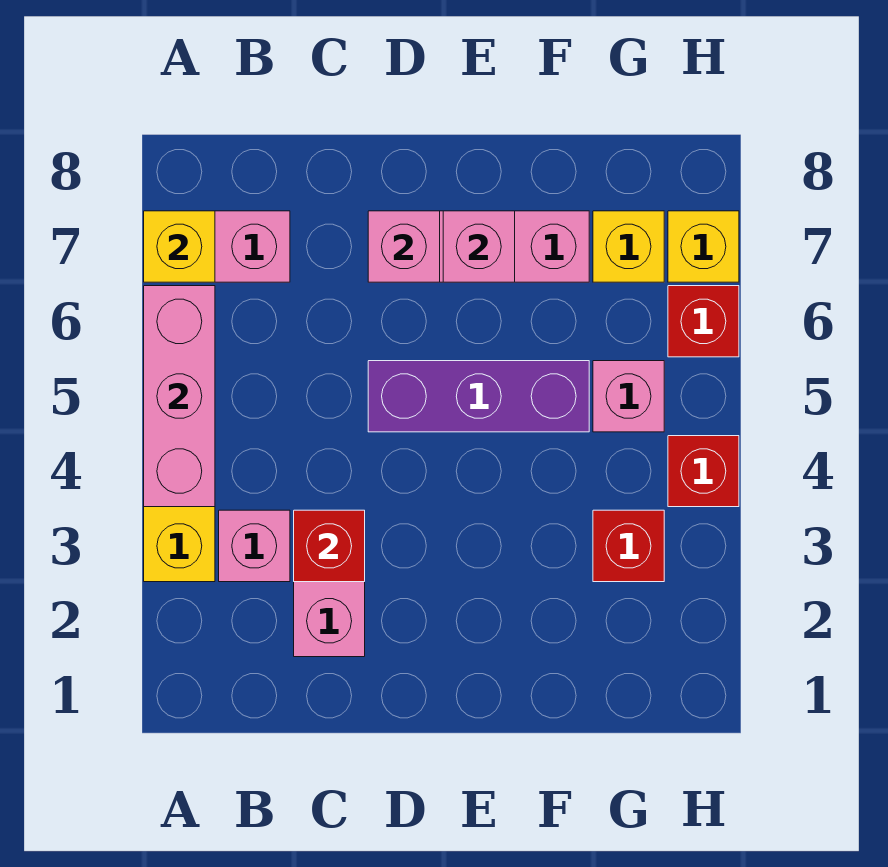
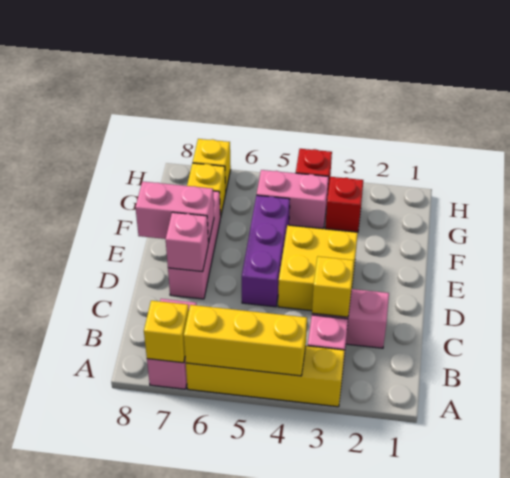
pink brick A4:A6 level 2 -> yellow brick A4:A6 level 2
red brick C3 level 2 -> yellow brick C3 level 2
none -> yellow brick D3:E4 level 1
pink brick E7 level 2 -> pink brick E7:E8 level 2
pink brick G5 level 1 -> pink brick G4:G5 level 1
red brick H6 level 1 -> none

